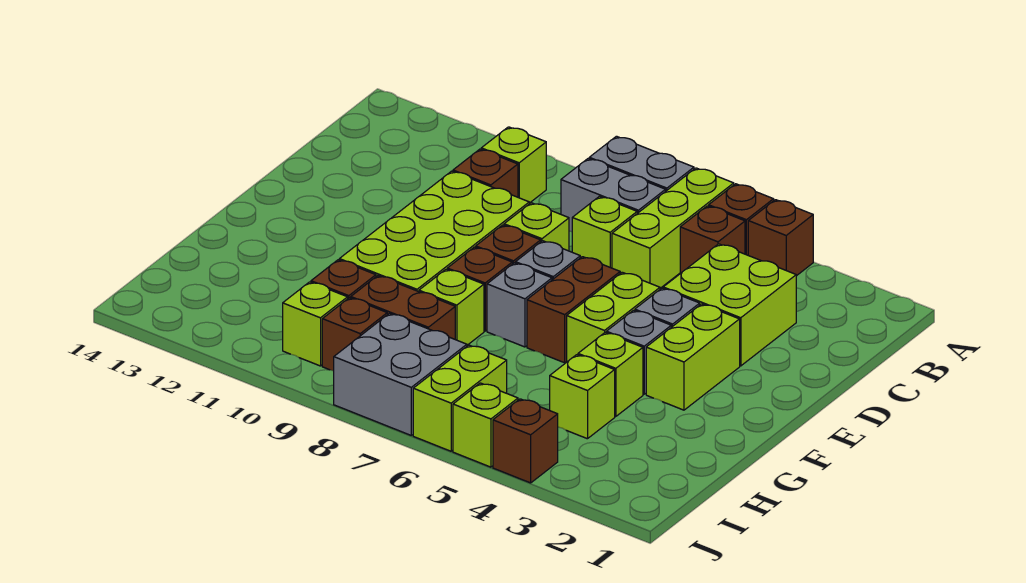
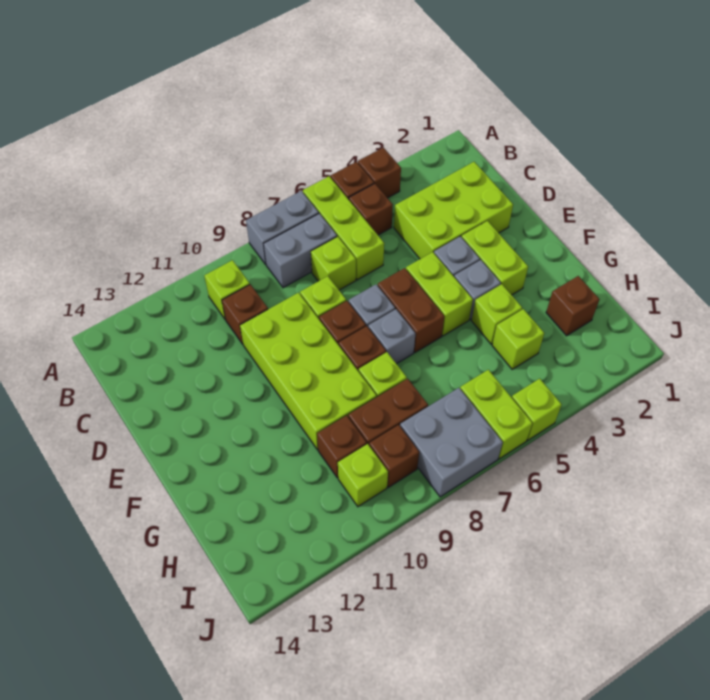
lime brick C3:D4 level 1 -> lime brick C2:D4 level 1
brown brick J4 level 1 -> brown brick H2 level 1

